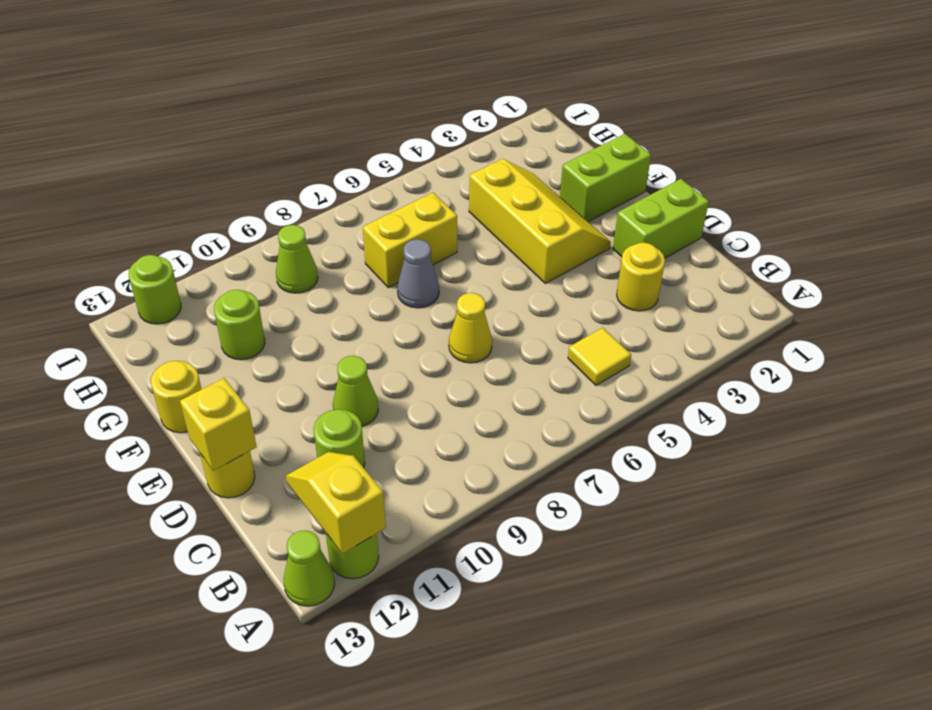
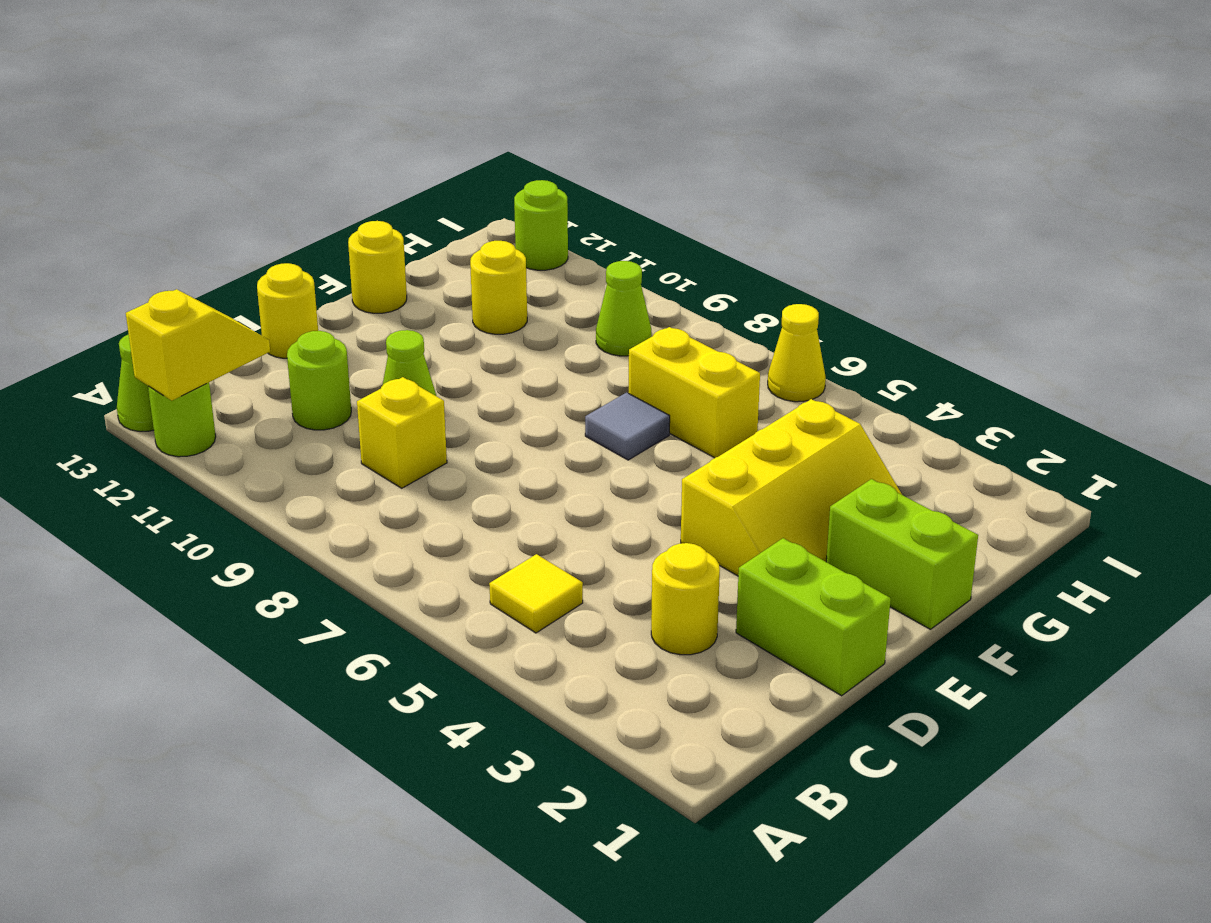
yellow cone D7 level 1 -> yellow cone I6 level 1
yellow brick D13 level 2 -> yellow brick C9 level 1
grey cone F7 level 1 -> grey tile F7 level 1
lime round brick G11 level 1 -> yellow round brick G11 level 1

